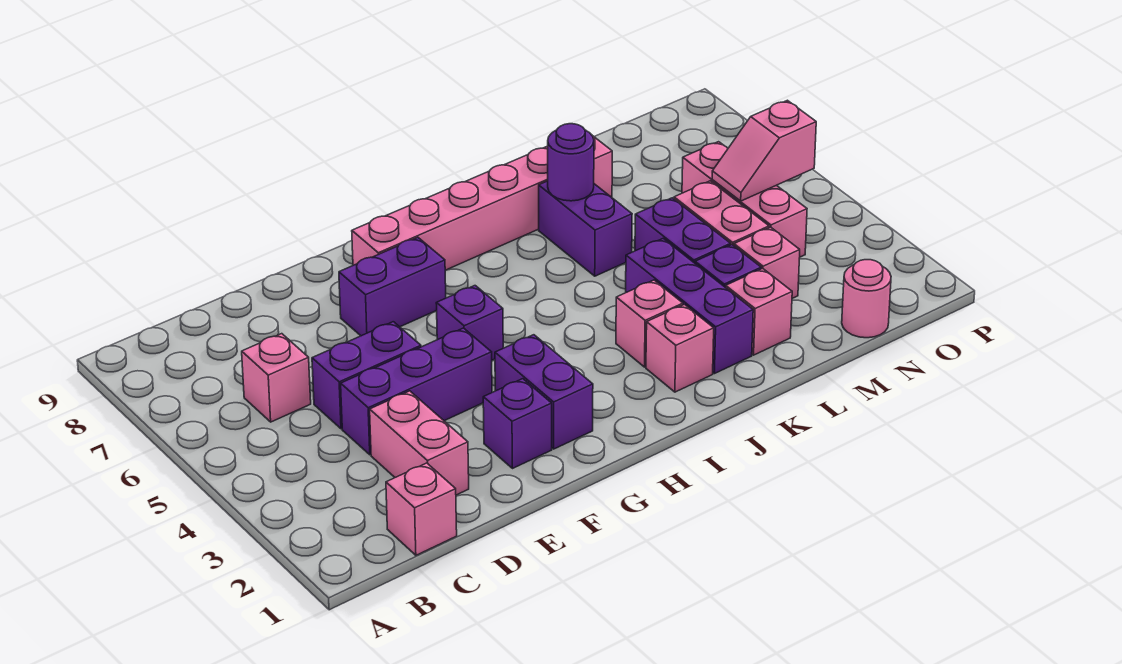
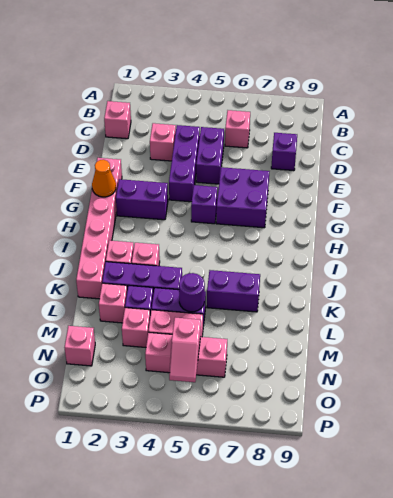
pink brick D2:D3 level 1 -> pink brick D3 level 1
purple brick F2 level 1 -> purple brick D8 level 1
purple brick F7:G7 level 1 -> purple brick F6:G7 level 1
none -> orange cone G1 level 2
pink brick G8:L8 level 1 -> pink brick F1:K1 level 1
purple round brick K7 level 2 -> purple round brick L5 level 2
pink round brick N1 level 1 -> pink brick N1 level 1
pink slope N5:O5 level 2 top O -> pink slope N5:O5 level 2 top N

